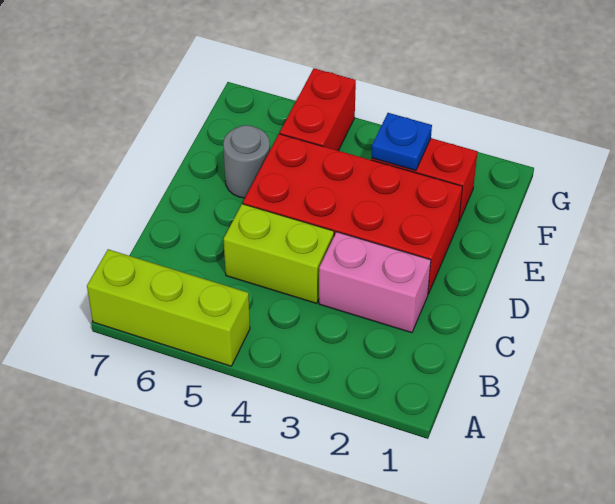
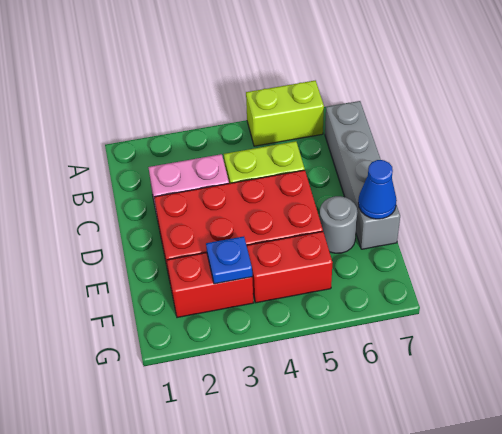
lime brick A5:A7 level 1 -> lime brick A5:A6 level 1
none -> grey brick B7:E7 level 1
none -> blue cone E7 level 2
red brick F5:G5 level 1 -> red brick F4:F5 level 1

